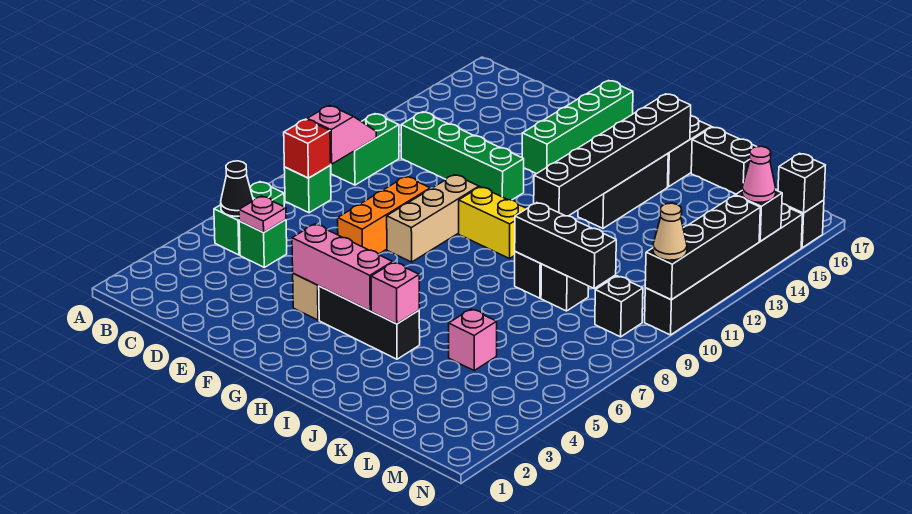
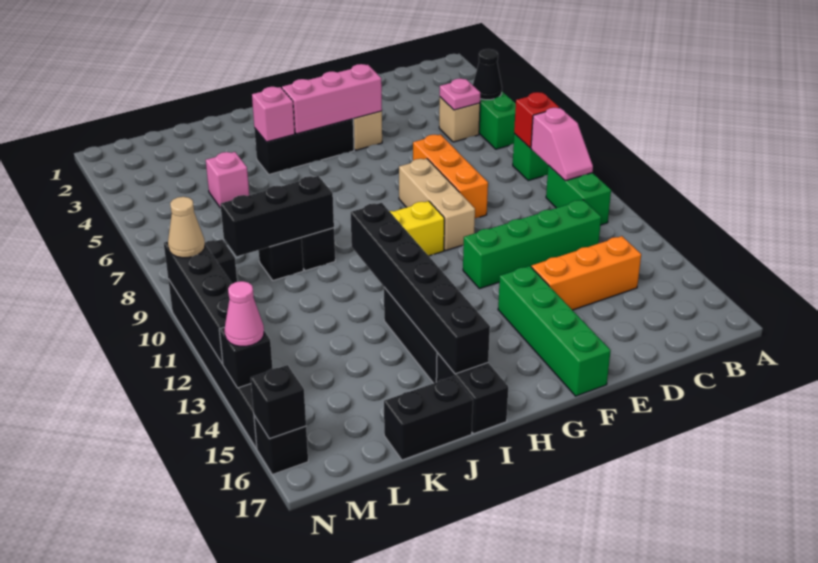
green brick C5 level 1 -> tan brick C5 level 1
none -> orange brick C14:E14 level 1

